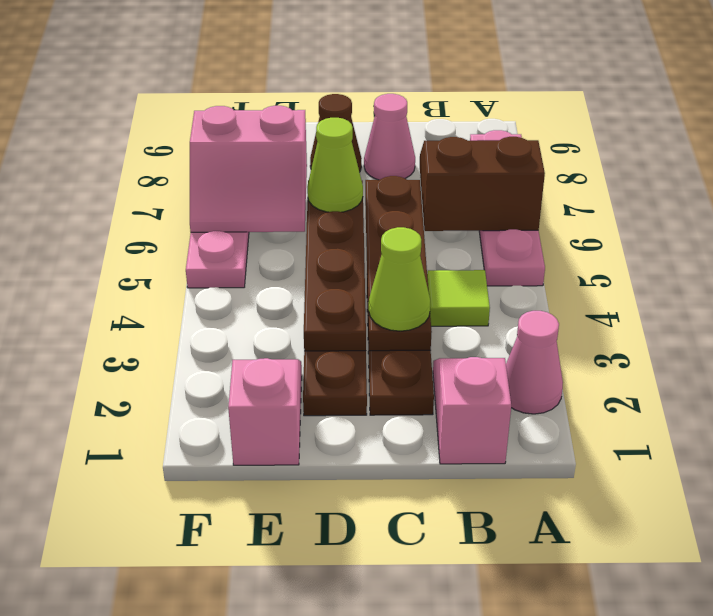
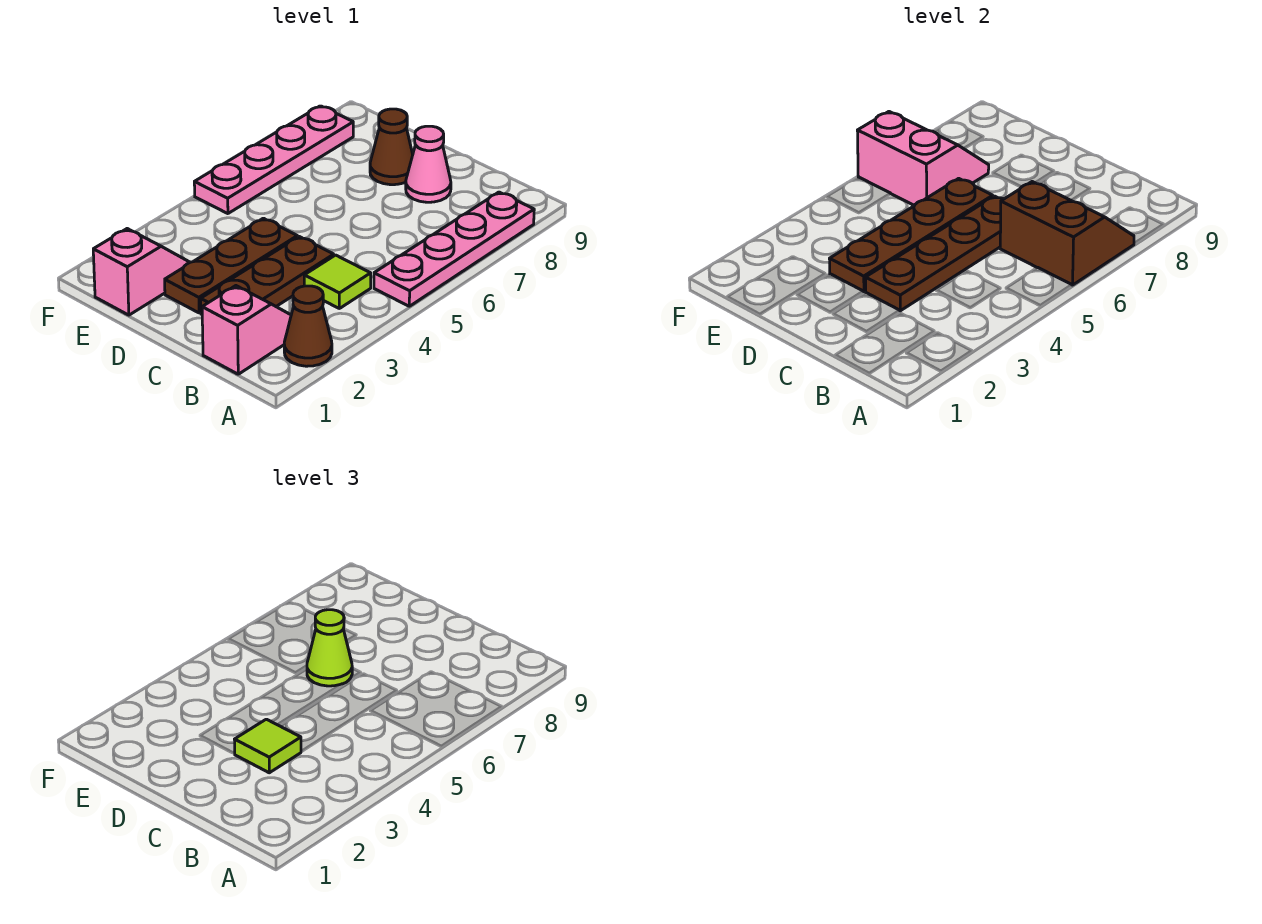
pink cone A2 level 1 -> brown cone A2 level 1
lime cone C3 level 3 -> lime tile C3 level 3
pink slope E6:F7 level 2 top 7 -> pink slope E6:F7 level 2 top 6

